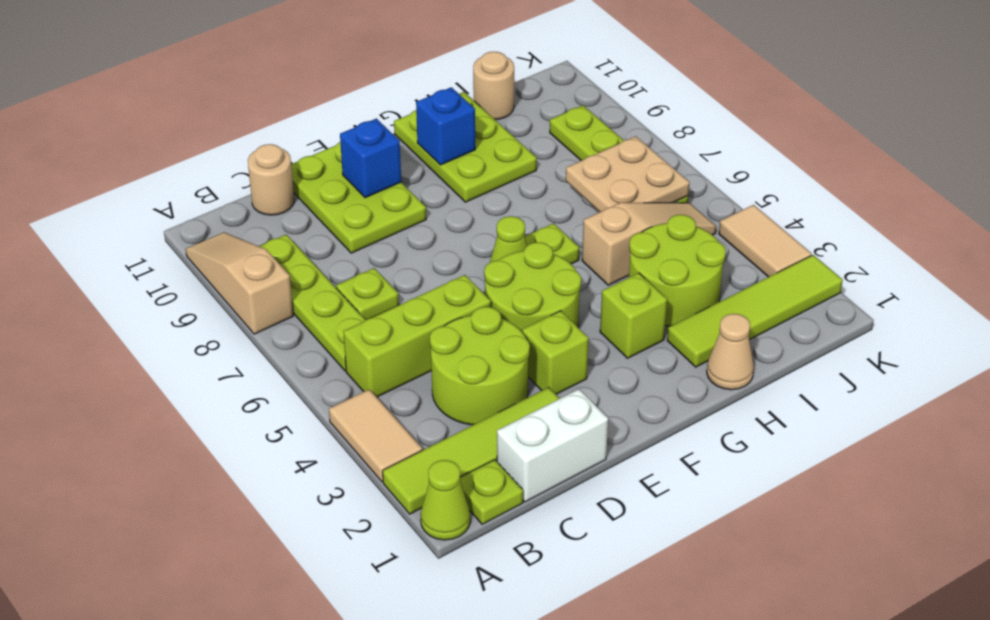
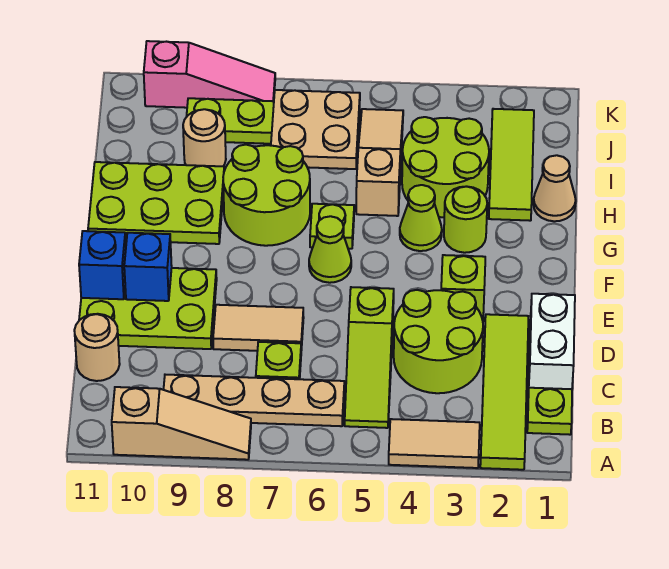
lime cone A1 level 1 -> lime cone G4 level 1
tan slope A8:A10 level 1 top 8 -> tan slope A8:A10 level 1 top 10
lime brick B5:D5 level 1 -> lime slope B5:D5 level 1 top D
lime plate B6:B9 level 1 -> tan plate B6:B9 level 1
lime round brick E4:F5 level 1 -> lime round brick G7:H8 level 1
lime brick G3 level 1 -> lime round brick G3 level 1
blue brick G10 level 2 -> blue brick E11 level 2
lime tile H2:K2 level 1 -> lime tile H2:J2 level 1
tan round brick I11 level 1 -> tan round brick I9 level 1
tan tile K3:K4 level 1 -> tan tile D7:D8 level 1
none -> pink slope K8:K10 level 1 top 10

